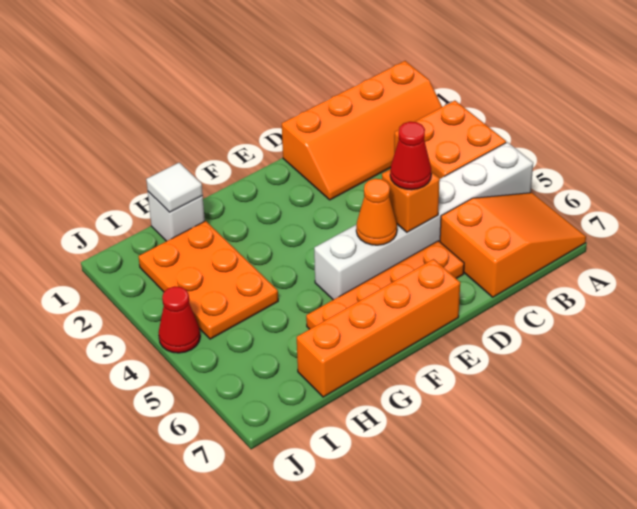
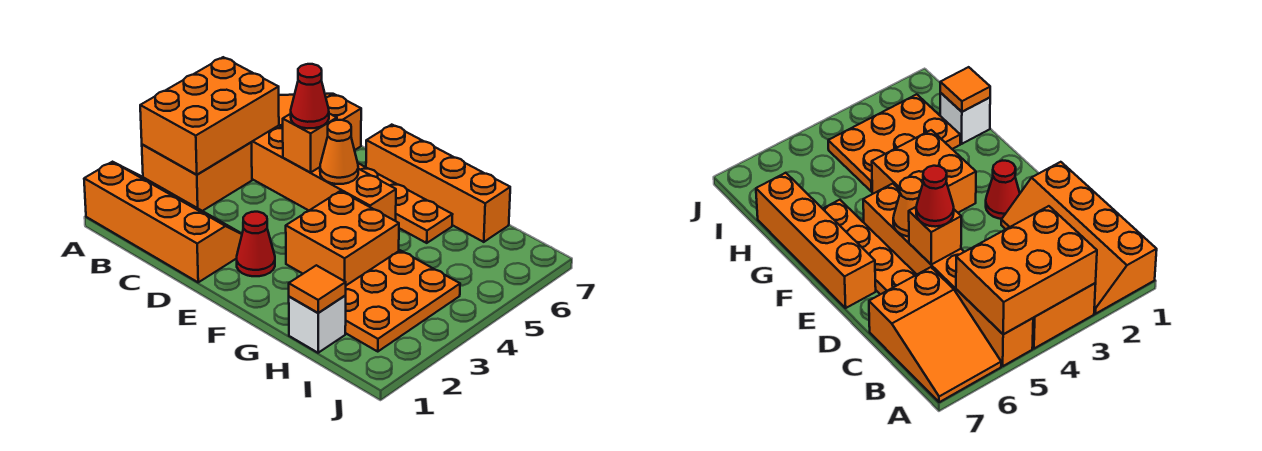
none -> orange brick A3:B5 level 2
white brick A5:F5 level 1 -> orange brick A5:F5 level 1
none -> orange brick F3:G4 level 1
white tile H1 level 2 -> orange tile H1 level 2
red cone J4 level 1 -> red cone E2 level 1

